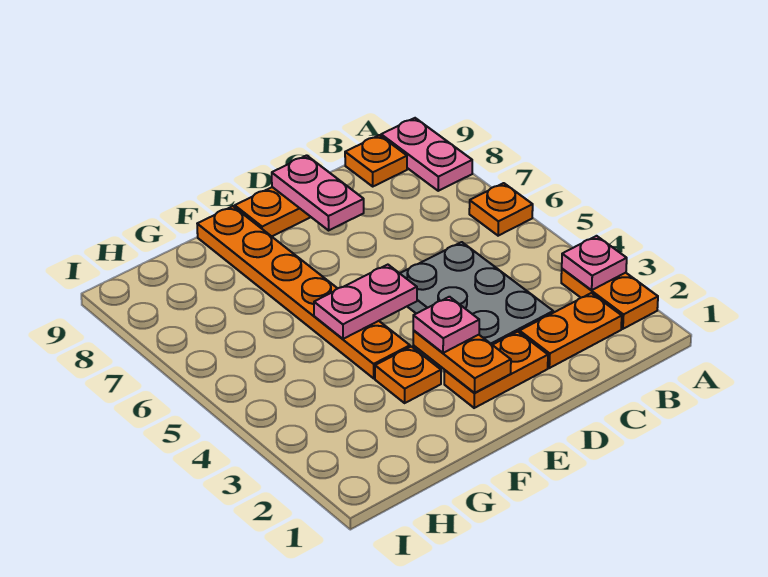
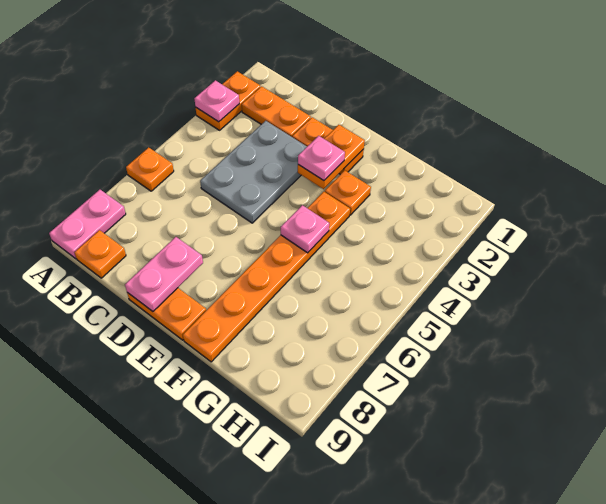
pink plate E5:F5 level 2 -> pink plate F5 level 2

